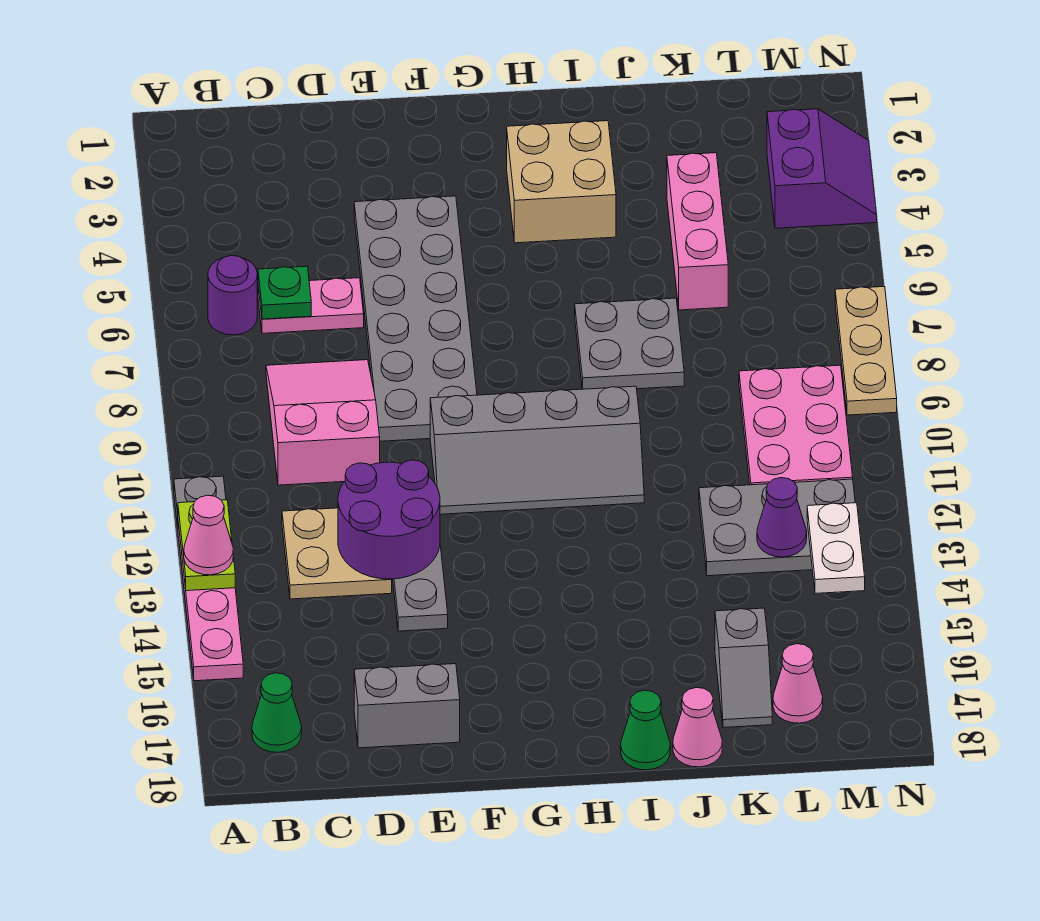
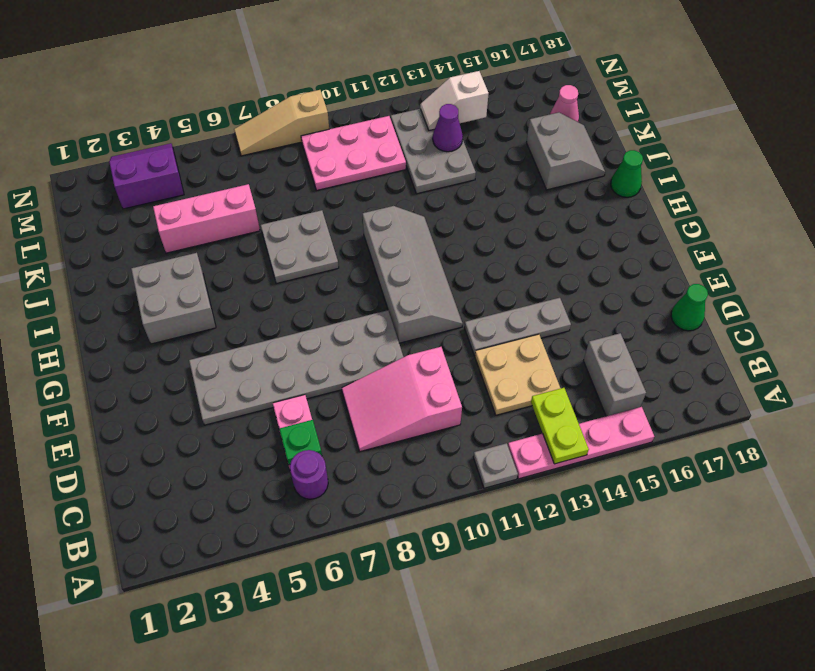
lime plate A12:A13 level 2 -> lime plate A13:B13 level 2
pink cone A13 level 3 -> none
green cone B17 level 1 -> green cone D18 level 1
purple round brick D12:E13 level 2 -> none
grey brick D17:E17 level 1 -> grey brick B15:C15 level 1
tan brick H3:I4 level 1 -> grey brick H3:I4 level 1
pink cone J18 level 1 -> none
grey slope K16:K17 level 1 top 16 -> grey slope J16:K17 level 1 top 16
white plate M13:M14 level 2 -> white slope M13:M14 level 2 top 14
tan plate N7:N9 level 1 -> tan slope N7:N9 level 1 top 9

